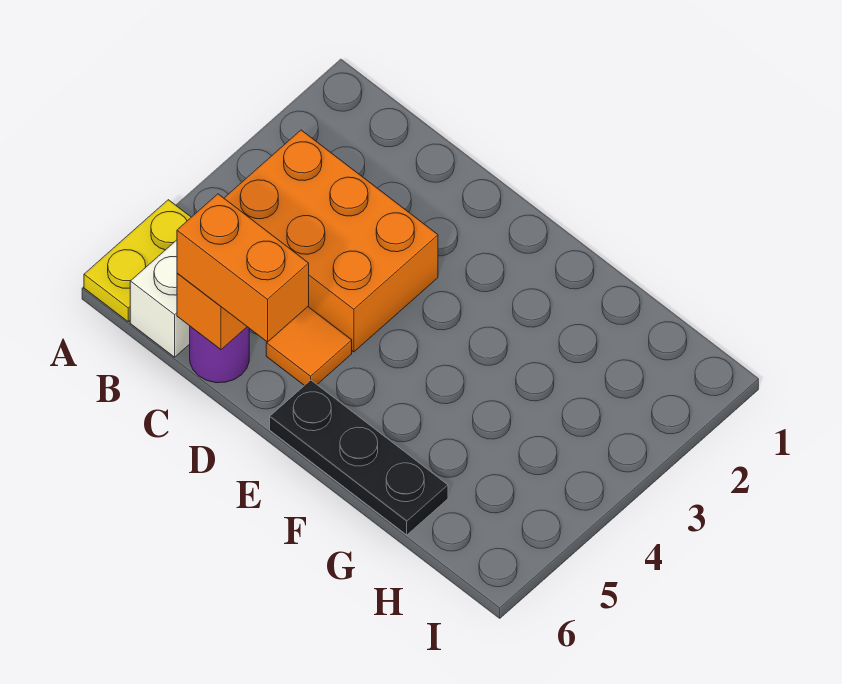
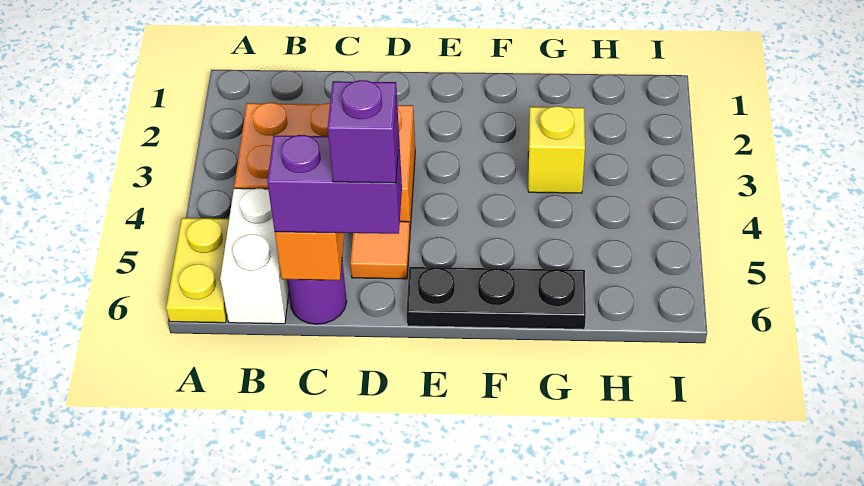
orange brick C6:D6 level 3 -> purple brick C6:D6 level 3
none -> purple brick D6 level 4
none -> yellow brick G3 level 1

